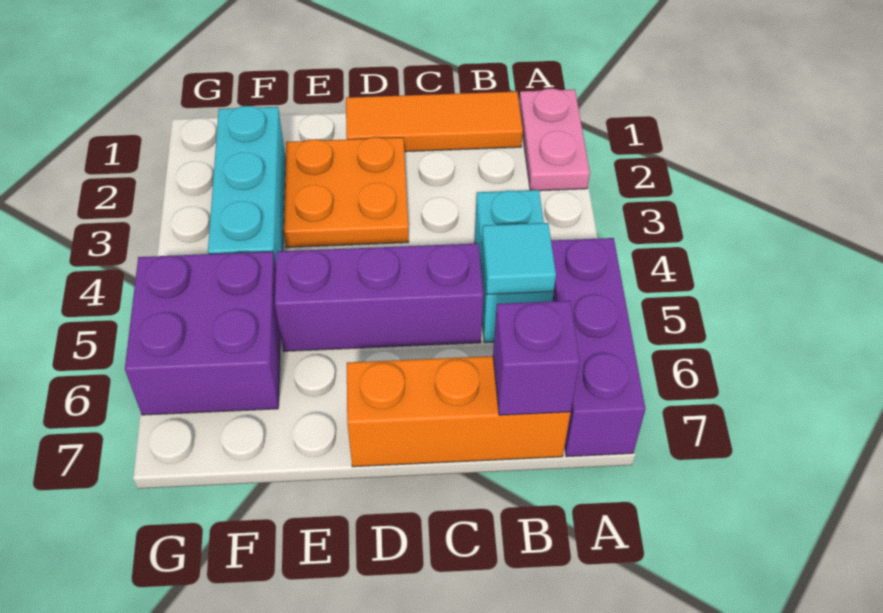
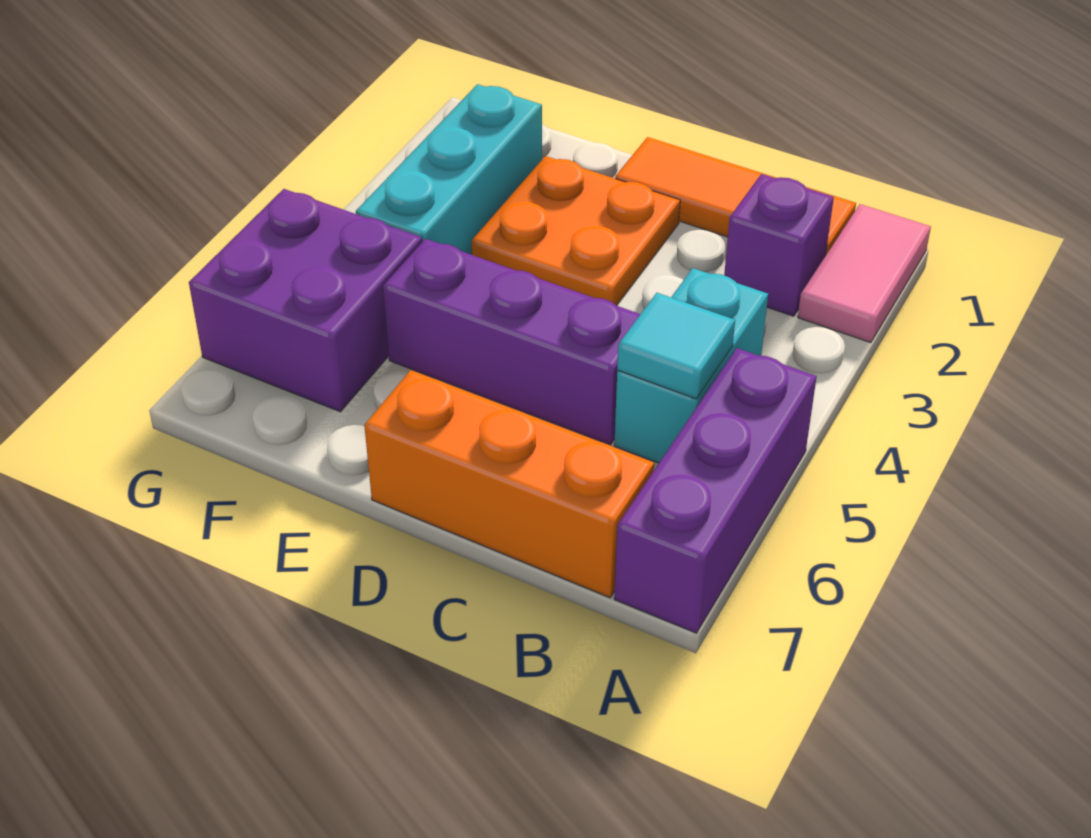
pink plate A1:A2 level 1 -> pink tile A1:A2 level 1
purple brick B7 level 2 -> purple brick B2 level 1

